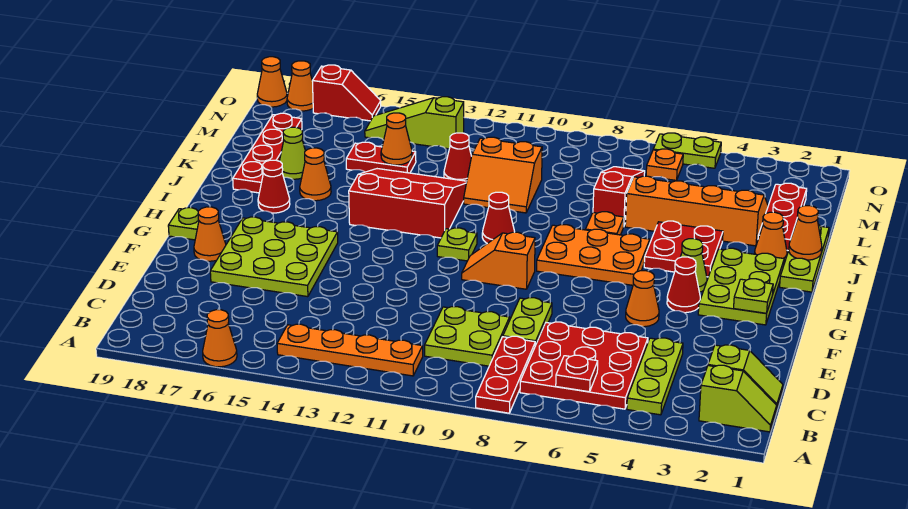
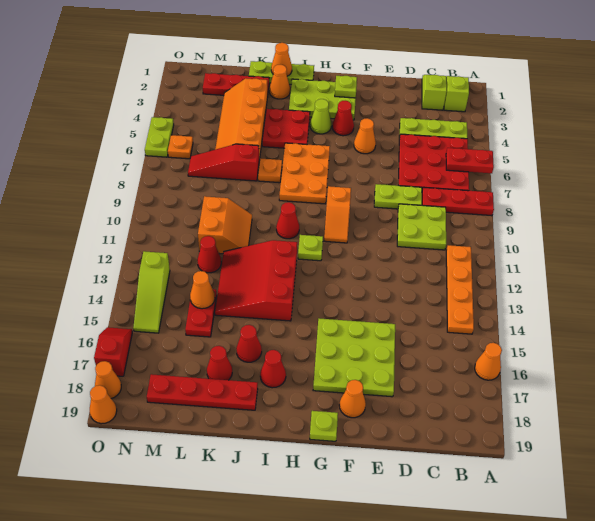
red plate B6 level 2 -> red plate A6:B6 level 2
orange cone J16 level 1 -> red cone J16 level 1
lime cone K17 level 1 -> red cone K17 level 1

